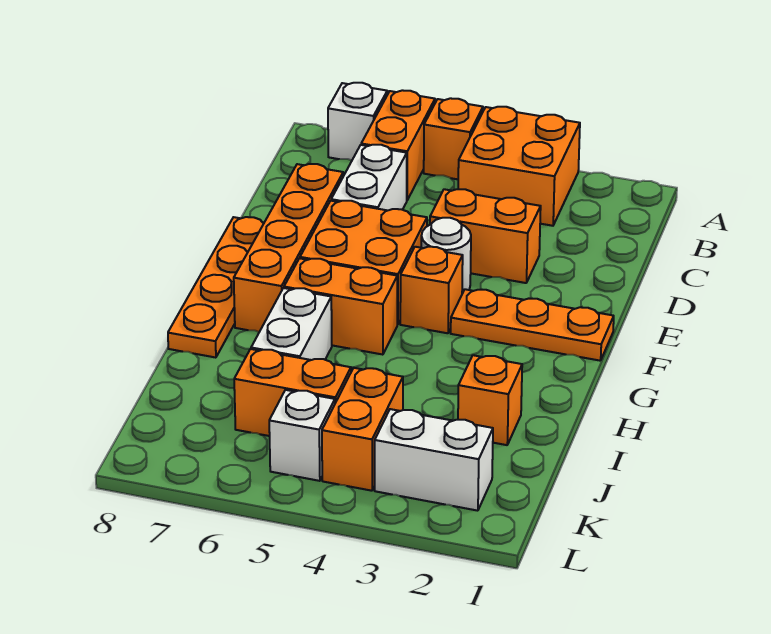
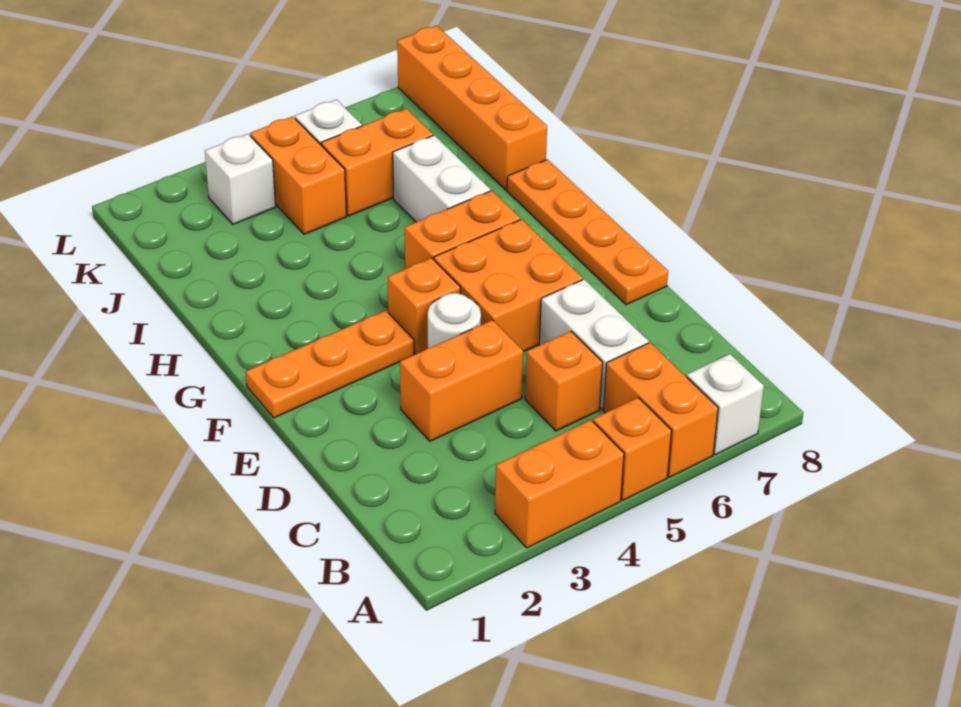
orange brick A3:B4 level 1 -> orange brick A3:A4 level 1
orange brick D7:G7 level 1 -> orange brick I8:L8 level 1
orange brick I2 level 1 -> orange brick C5 level 1
white brick K2:K3 level 1 -> white brick K3 level 1

